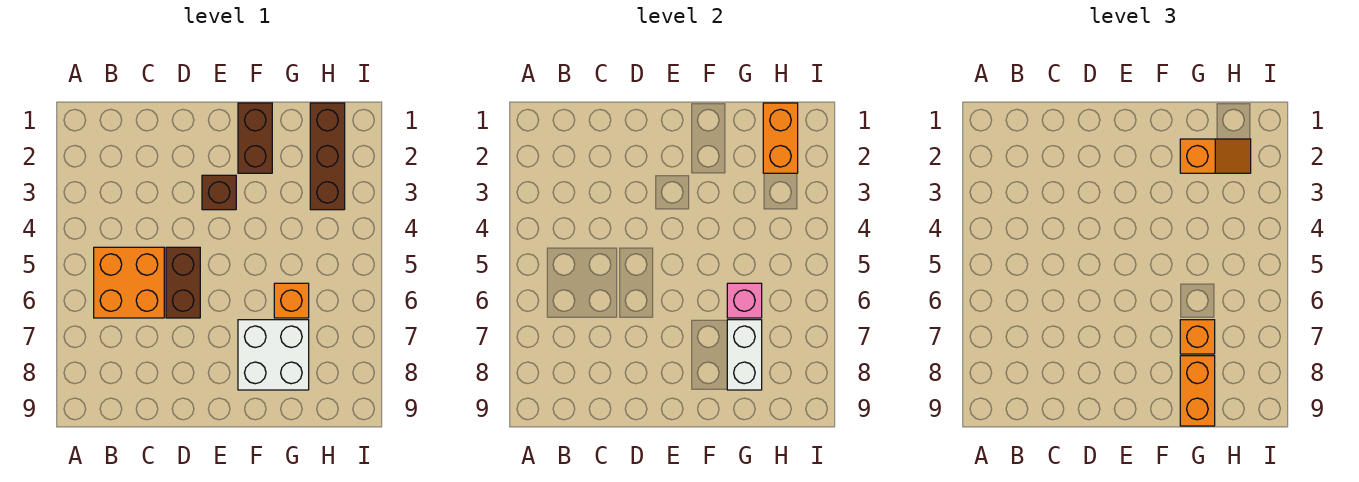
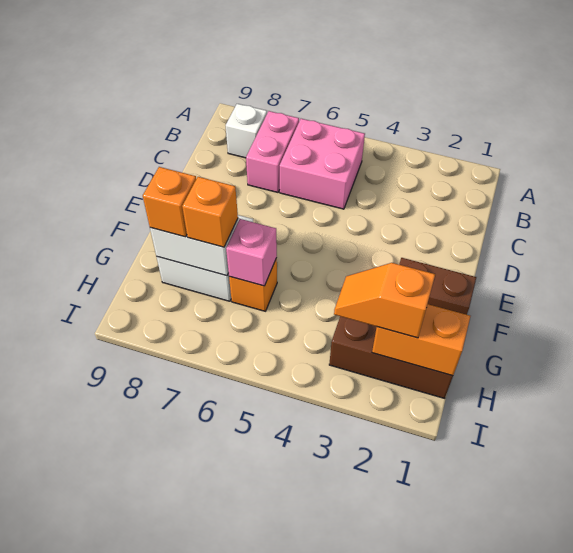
orange brick B5:C6 level 1 -> pink brick B5:C6 level 1
none -> pink brick B7:C7 level 1
none -> white brick B8 level 1
brown brick D5:D6 level 1 -> none
brown brick E3 level 1 -> none
orange slope G2:H2 level 3 top G -> orange slope H2:H3 level 3 top 2
orange brick G8:G9 level 3 -> orange brick G8 level 3

